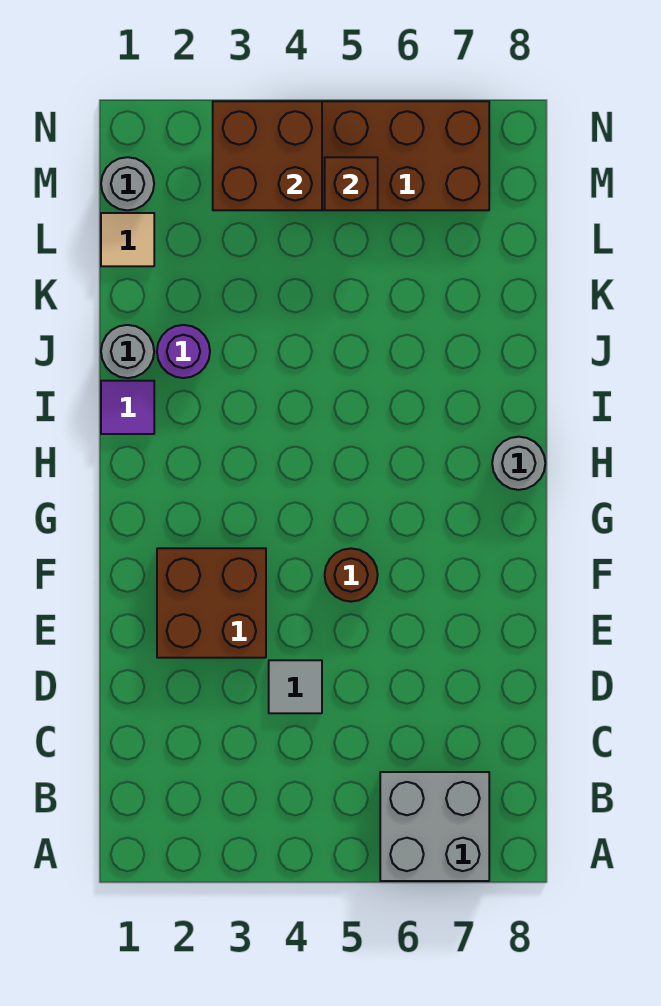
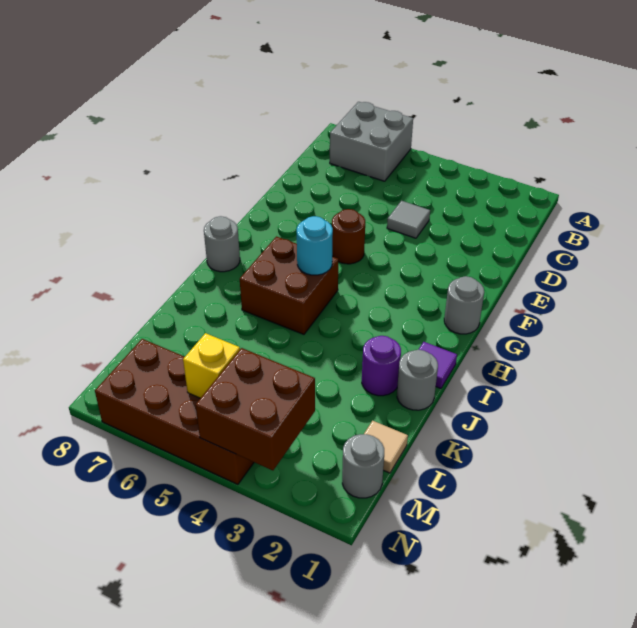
brown brick E2:F3 level 1 -> brown brick H5:I6 level 1
none -> grey round brick G1 level 1
none -> cyan round brick H5 level 2
brown brick M5 level 2 -> yellow brick M5 level 2

